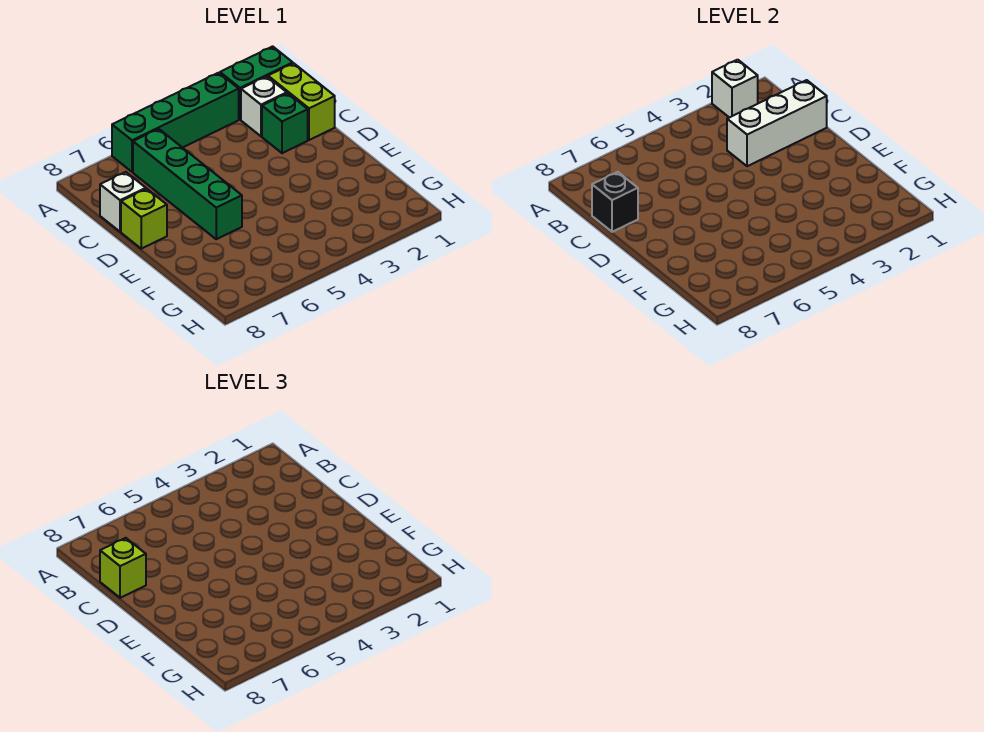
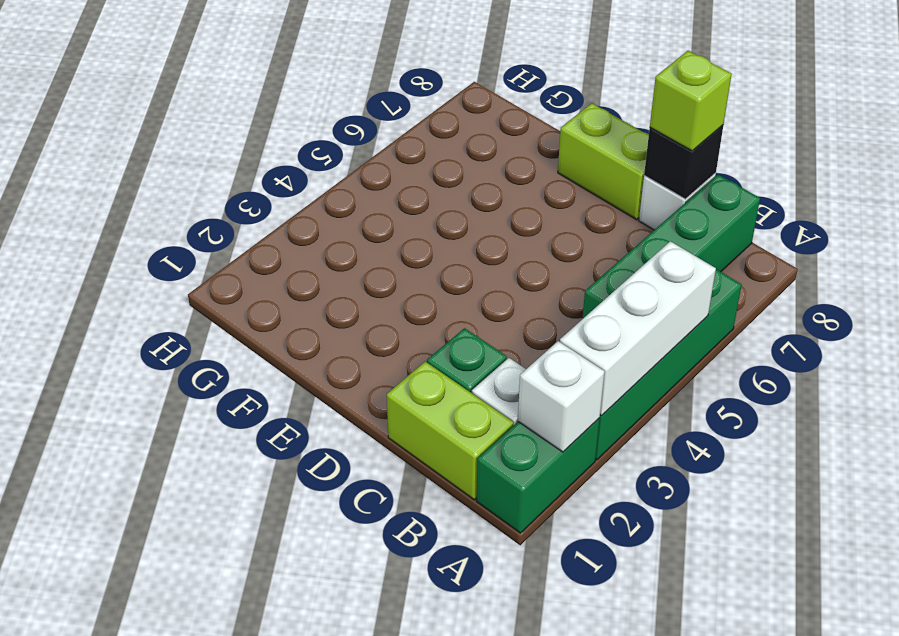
green brick B6:E6 level 1 -> green brick B5:B8 level 1
white brick C1:C3 level 2 -> white brick A3:A5 level 2
lime brick D8 level 1 -> lime brick D8:E8 level 1

